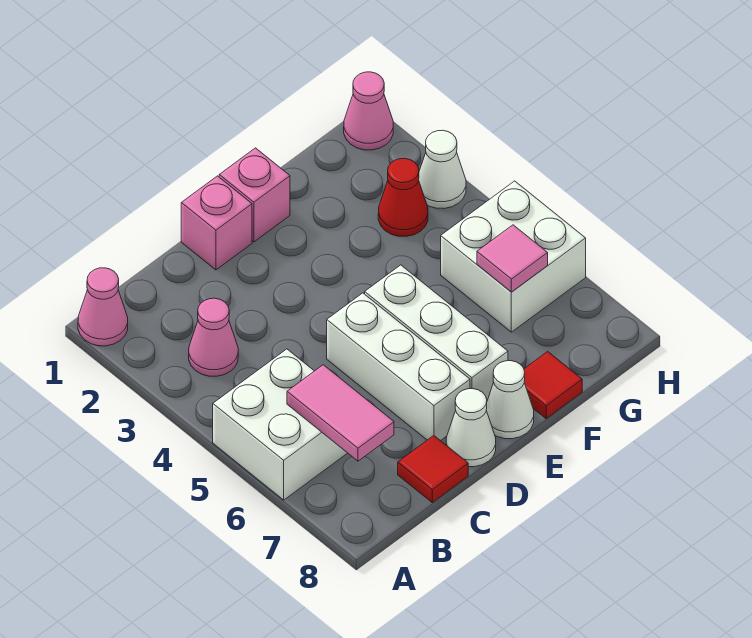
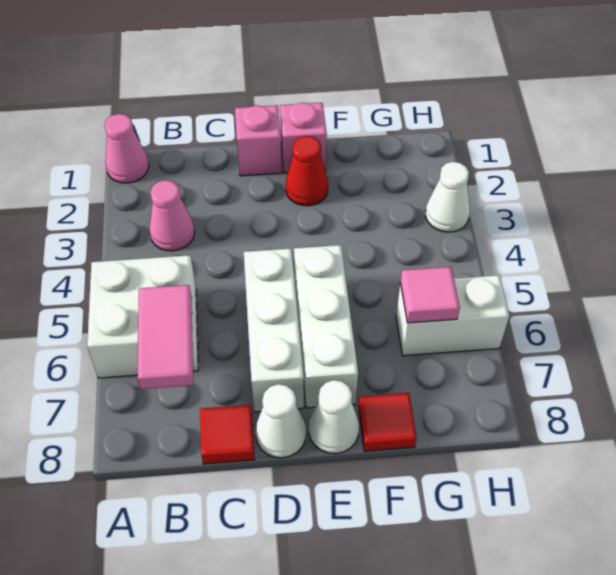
red cone G3 level 1 -> red cone E2 level 1
white brick G5:H6 level 1 -> white brick G6:H6 level 1
pink cone H1 level 1 -> none

